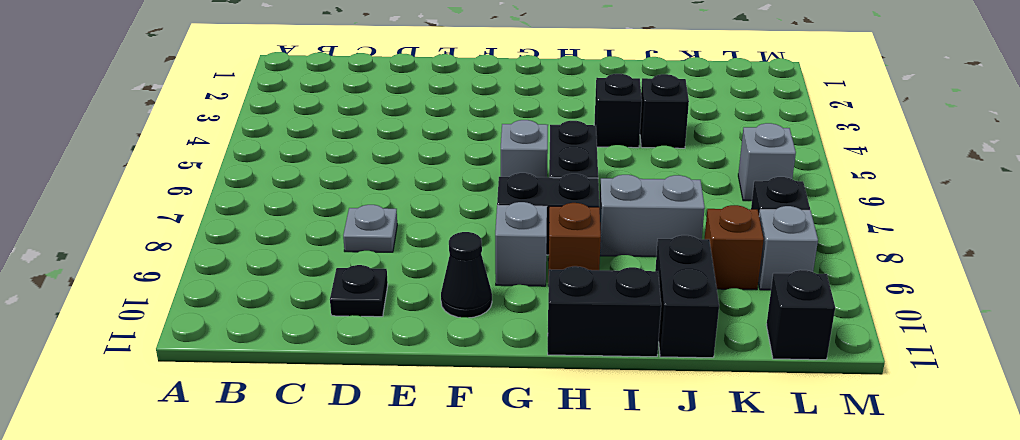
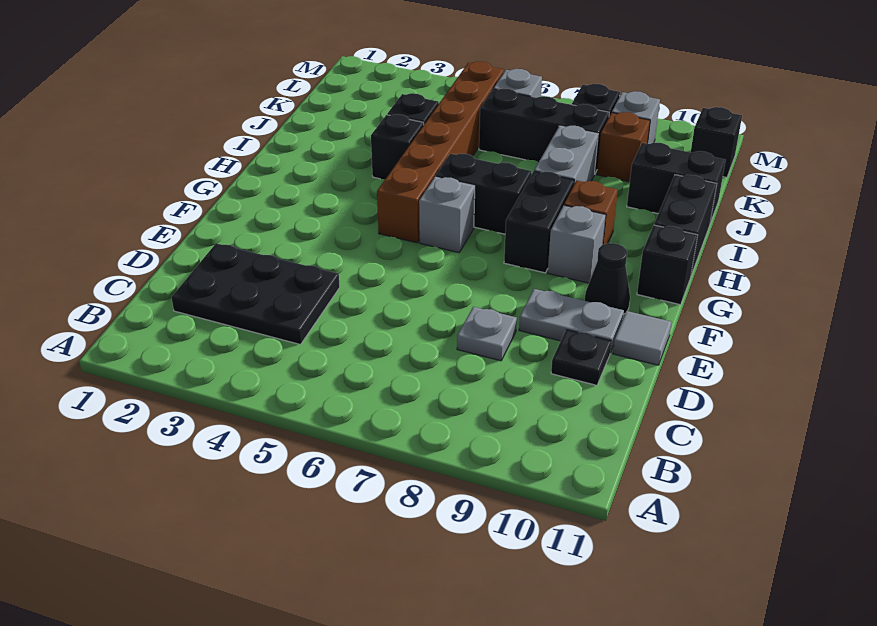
none -> black plate C2:D4 level 1
none -> grey plate E9:E10 level 1
none -> grey tile E11 level 1
none -> brown brick G5:L5 level 1
none -> black brick G11 level 1
none -> black brick K6:K8 level 1

